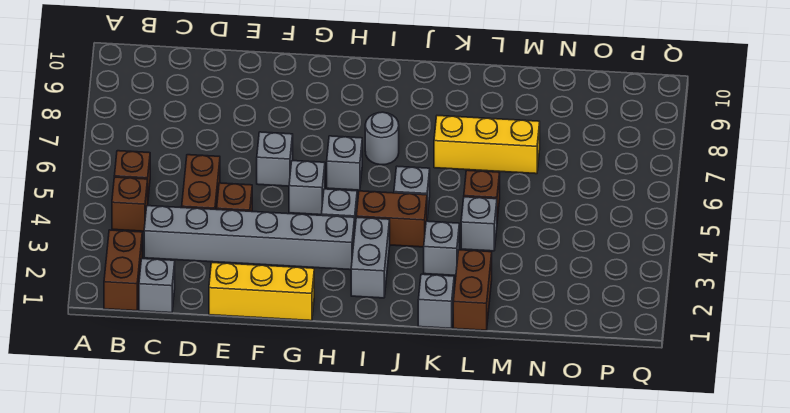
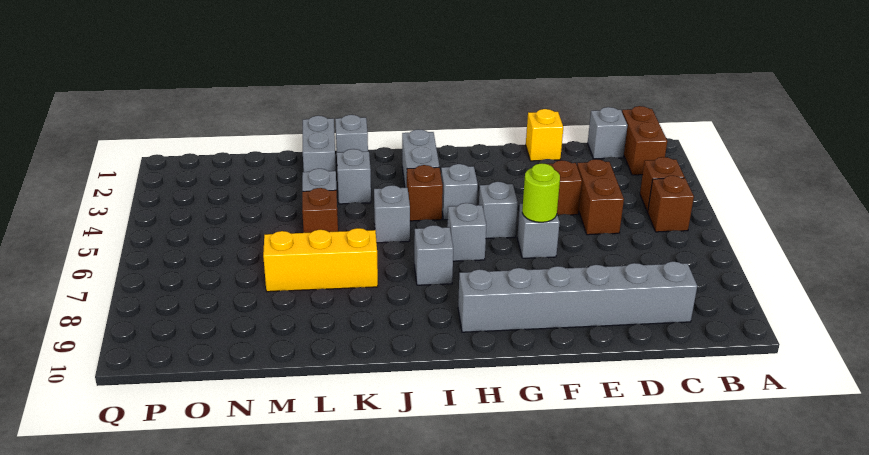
grey brick C3:H3 level 1 -> grey brick C9:H9 level 1
yellow brick E1:G1 level 1 -> yellow brick E1 level 1
none -> lime round brick F6 level 2
brown brick I4:J4 level 1 -> brown brick I4 level 1
grey round brick I7 level 1 -> grey brick I7 level 1
brown brick L1:L2 level 1 -> grey brick L1:L2 level 1

